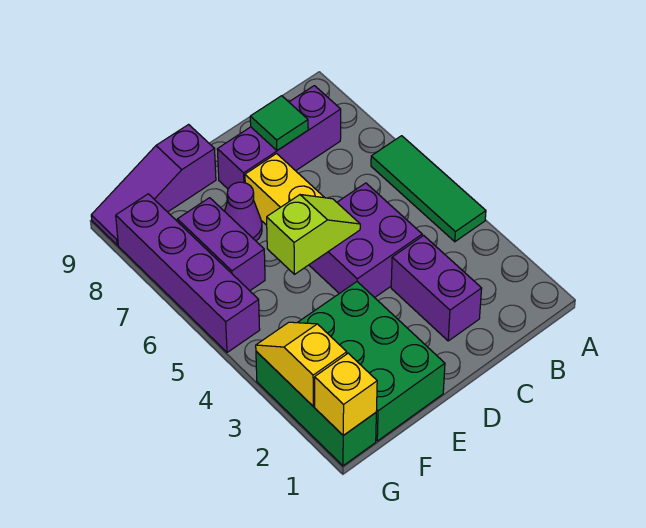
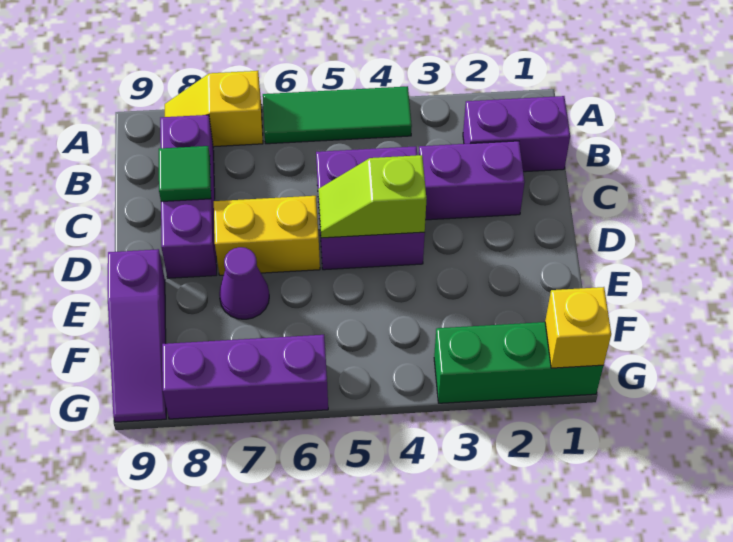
lime slope D5:E5 level 2 top E -> lime slope D4:D5 level 2 top 4
green brick E1:F3 level 1 -> none
purple brick F6:F7 level 1 -> purple brick B1:B2 level 1
yellow slope G2:G3 level 2 top 2 -> yellow slope A7:A8 level 1 top 7
purple brick G5:G8 level 1 -> purple brick G6:G8 level 1

